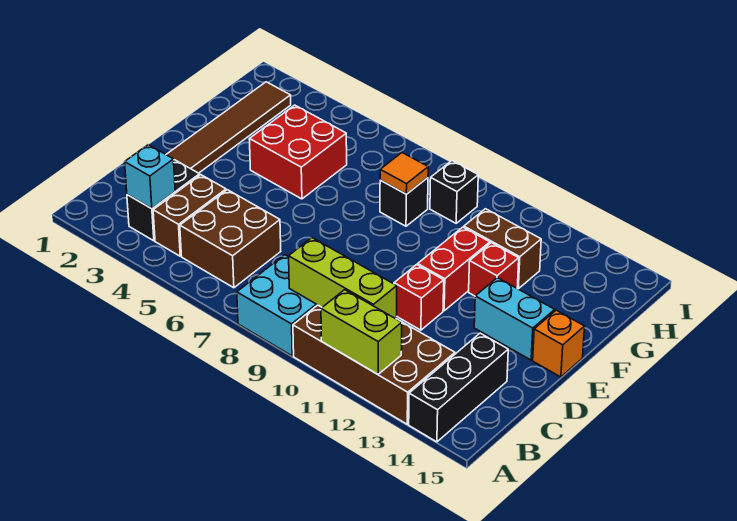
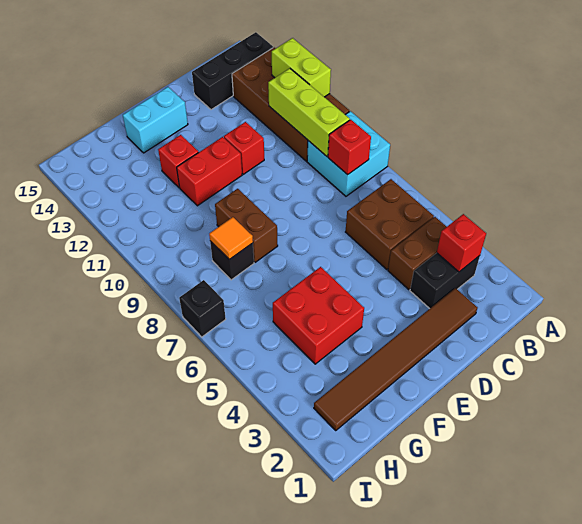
cyan brick B3 level 2 -> red brick B3 level 2
none -> red brick B8 level 2
cyan brick E13:E14 level 1 -> cyan brick E14:F14 level 1
orange brick E15 level 1 -> none
brown brick G11:G12 level 1 -> brown brick F8:F9 level 1
black brick H9 level 1 -> black brick I7 level 1

